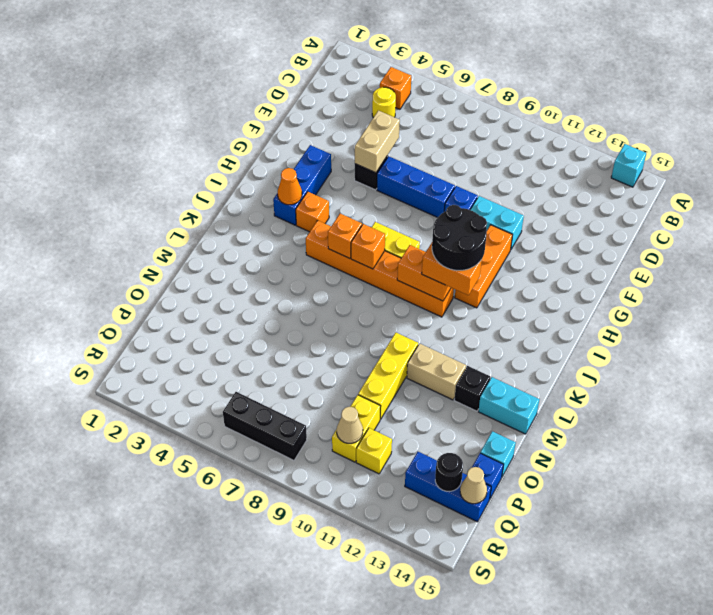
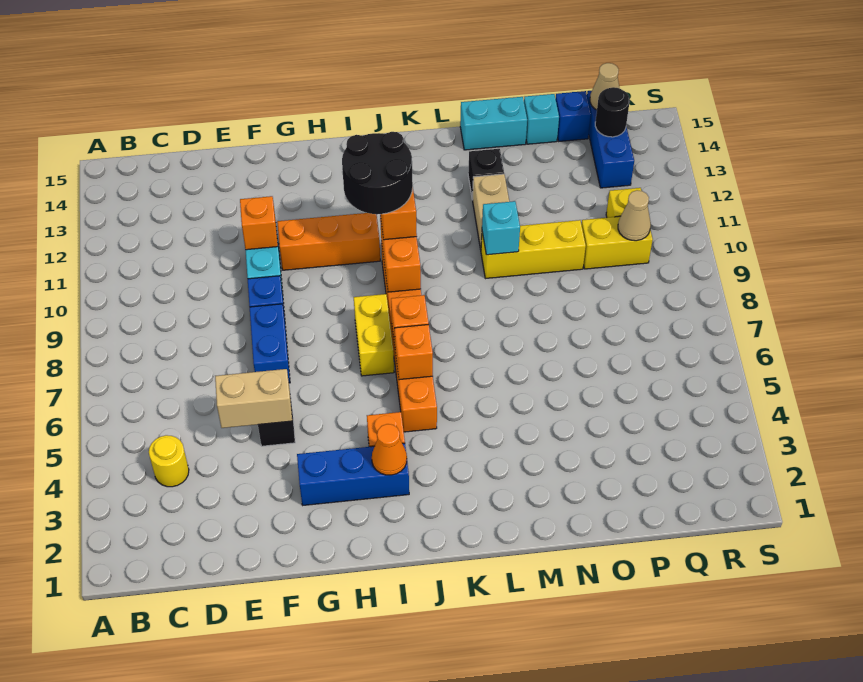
cyan brick A14 level 1 -> cyan brick M10 level 2
orange brick B4 level 1 -> orange brick F11 level 2
blue brick F6:F8 level 1 -> blue brick F7:F8 level 1
cyan brick M14:M15 level 1 -> cyan brick M15:N15 level 1
black brick R6:R8 level 1 -> none

